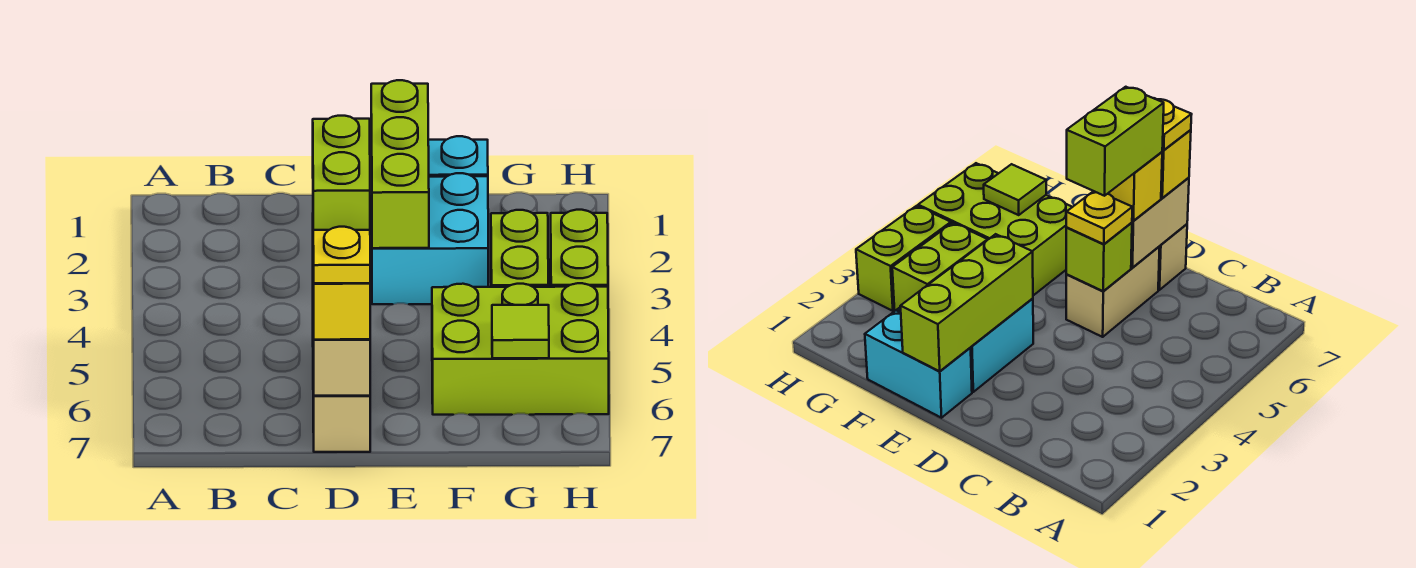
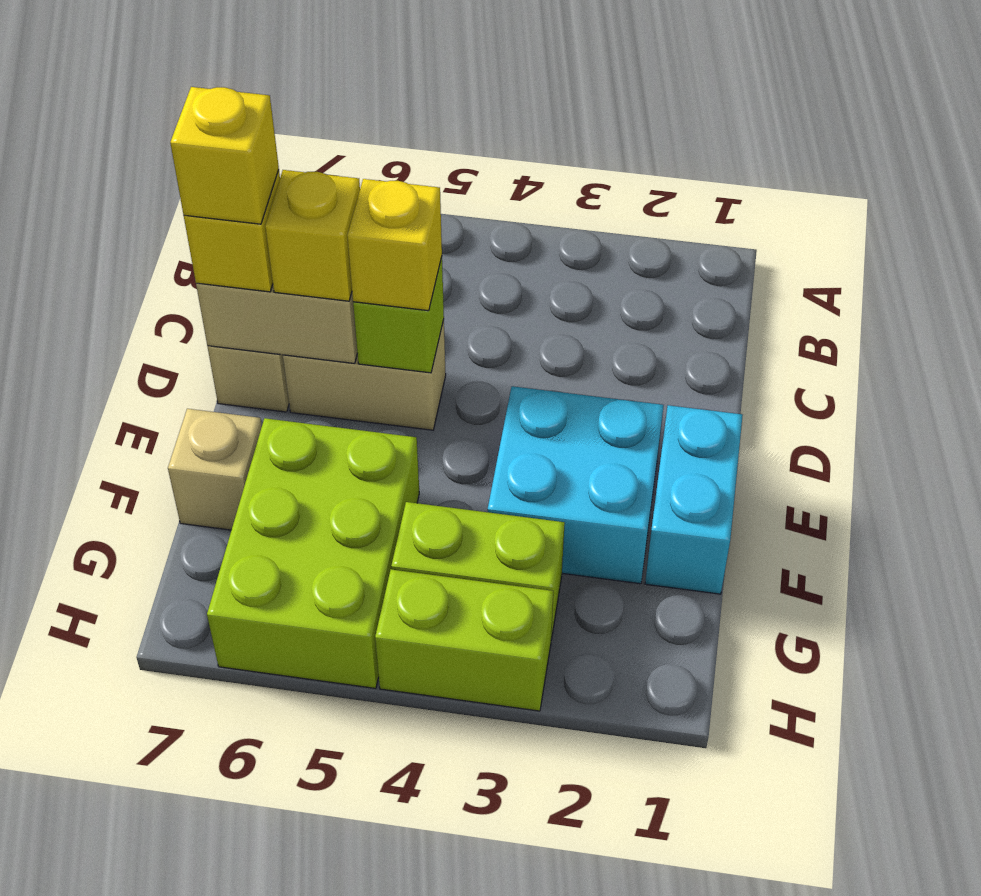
yellow plate D5 level 3 -> yellow brick D5 level 3
lime brick D5:D6 level 4 -> none
yellow plate D7 level 4 -> yellow brick D7 level 4
lime brick E1:E3 level 2 -> none
none -> tan brick F7 level 1
lime tile G6 level 2 -> none

